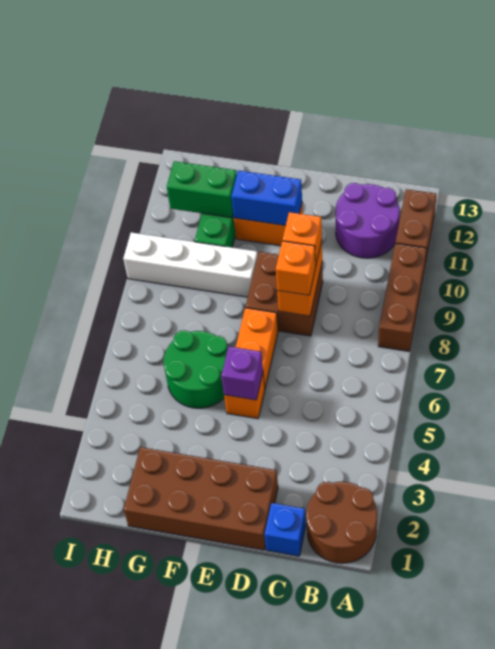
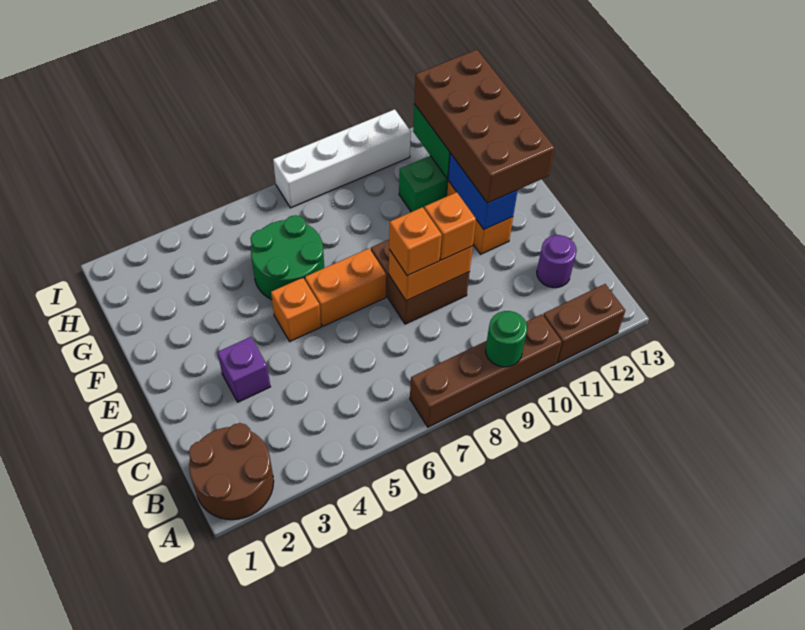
brown brick A8:A10 level 1 -> brown brick A7:A10 level 1
none -> green round brick A9 level 2
purple round brick B11:C12 level 1 -> purple round brick C12 level 1
blue brick C1 level 1 -> none
brown brick D1:G2 level 1 -> brown brick E11:H12 level 3
purple brick E5 level 2 -> purple brick D3 level 1
white brick F9:I9 level 1 -> white brick I7:I10 level 1

